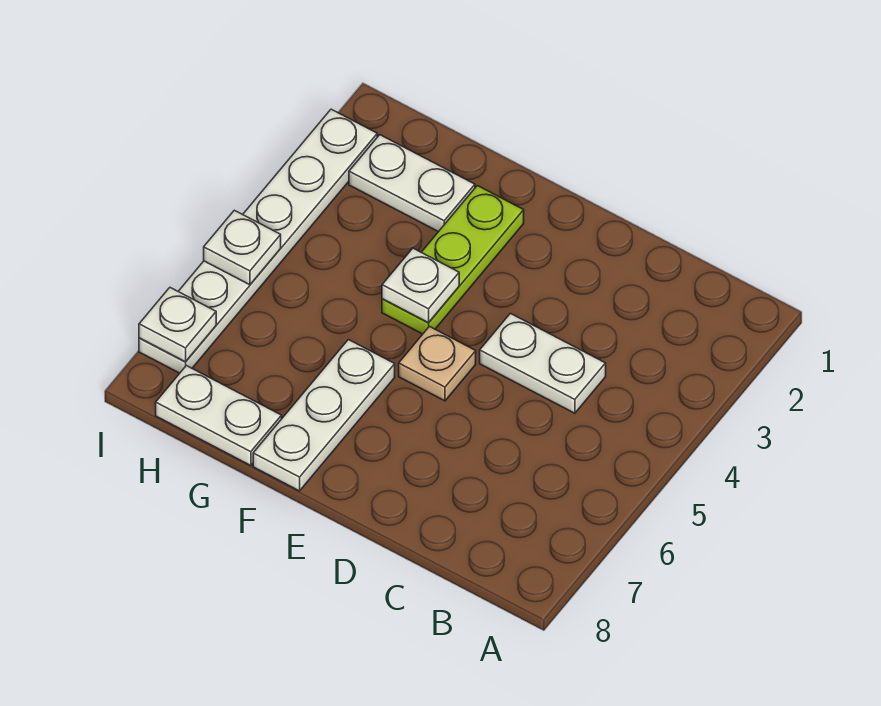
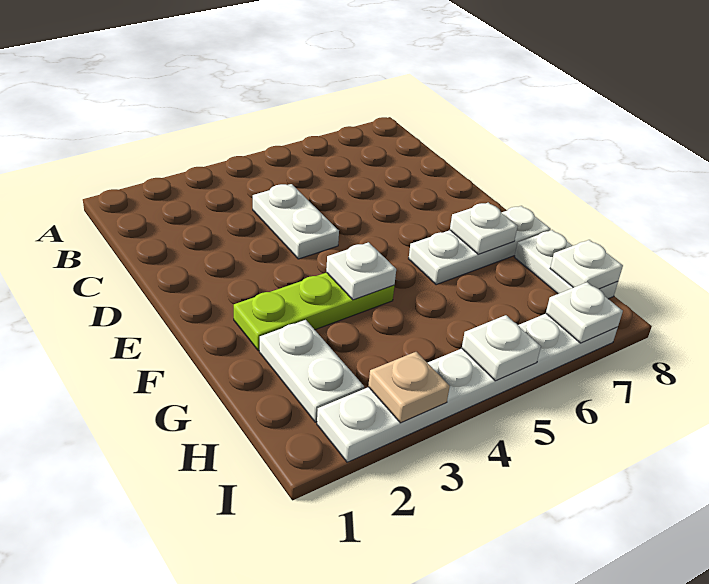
tan plate E5 level 1 -> tan plate I3 level 2
none -> white plate F7 level 2
none -> white plate H8 level 2

